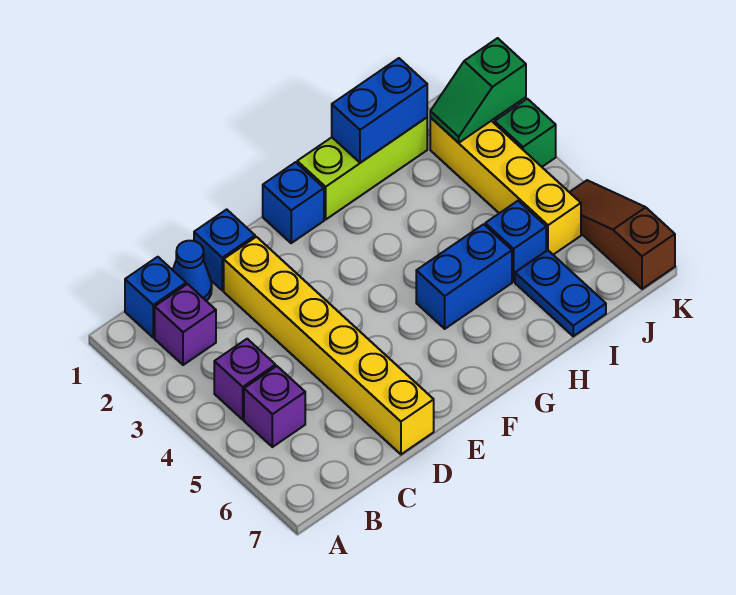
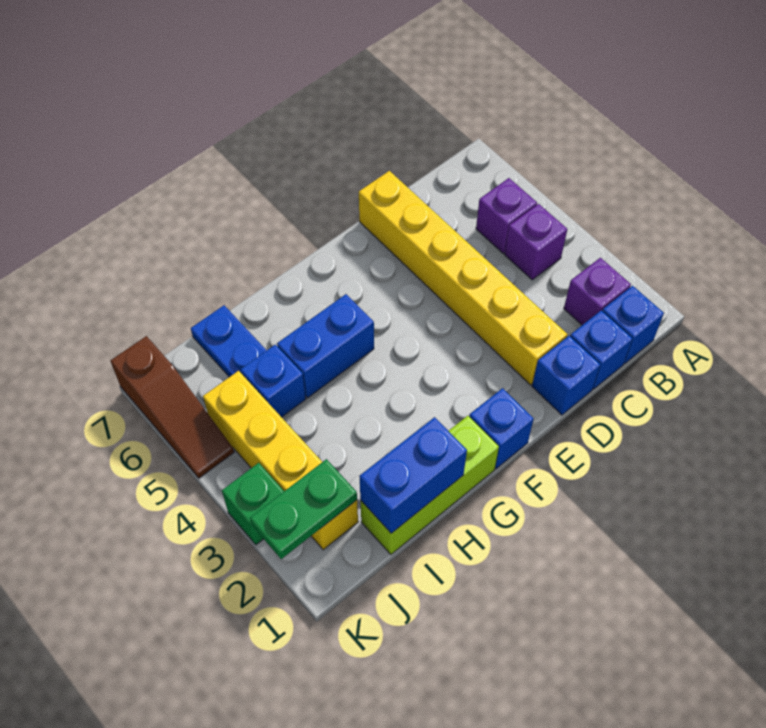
blue cone C1 level 1 -> blue brick C1 level 1
green slope J2:K2 level 2 top K -> green plate J2:K2 level 2

